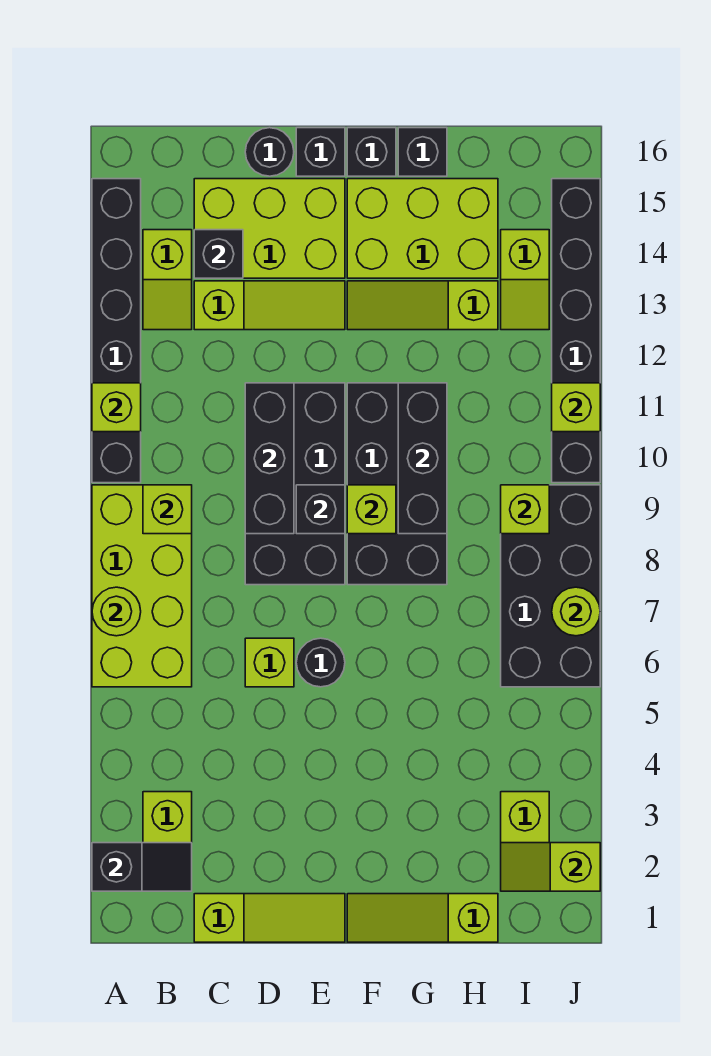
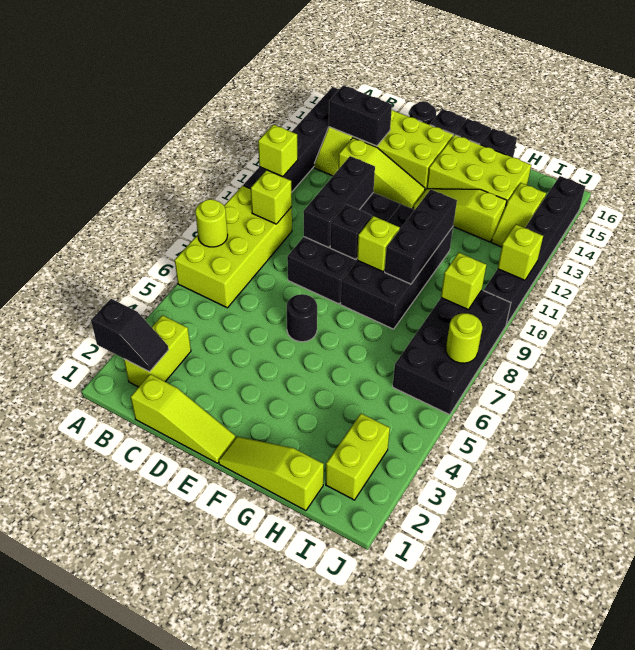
black brick C14 level 2 -> black brick B14:C14 level 2
lime brick D6 level 1 -> none
lime slope I2:J2 level 2 top J -> none

